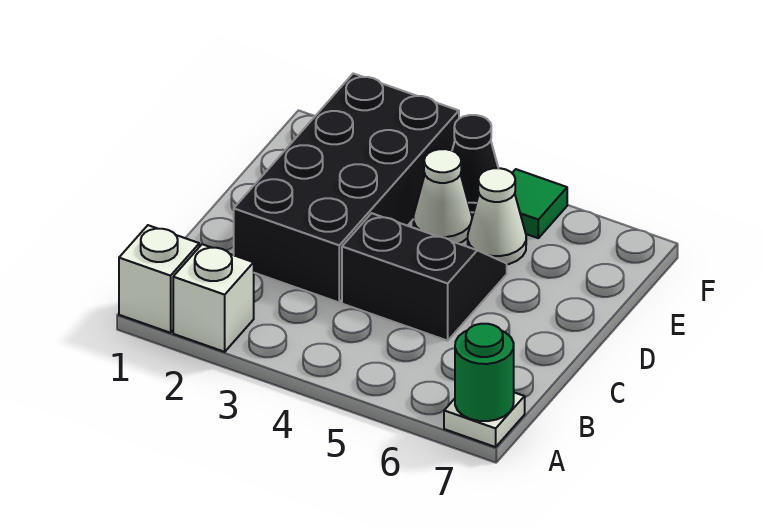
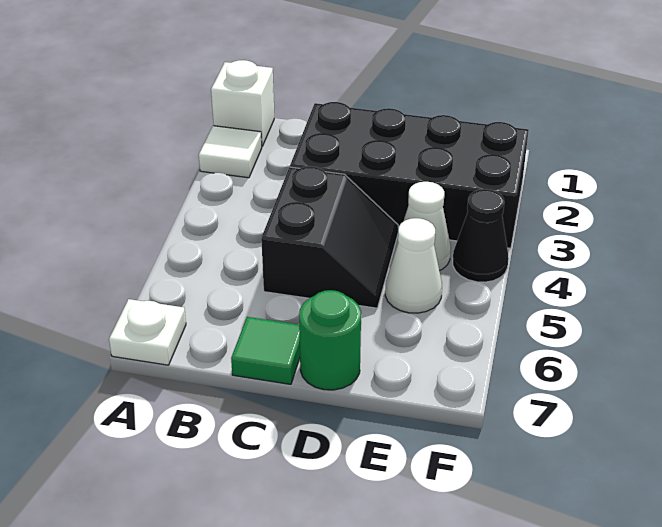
white brick A2 level 1 -> white tile A2 level 1
green round brick A7 level 2 -> green round brick D7 level 1
green tile F5 level 1 -> green tile C7 level 1

